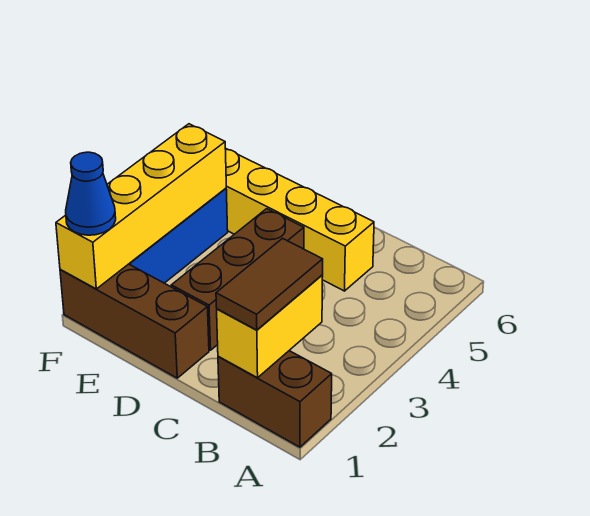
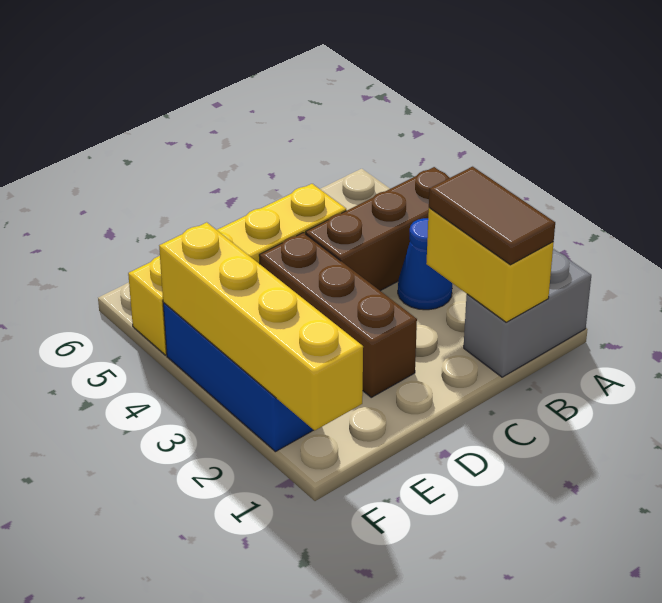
brown brick A1:B1 level 1 -> grey brick A1:B1 level 1
brown brick D1:F1 level 1 -> brown brick A4:C4 level 1
blue cone F1 level 3 -> blue cone B3 level 1

